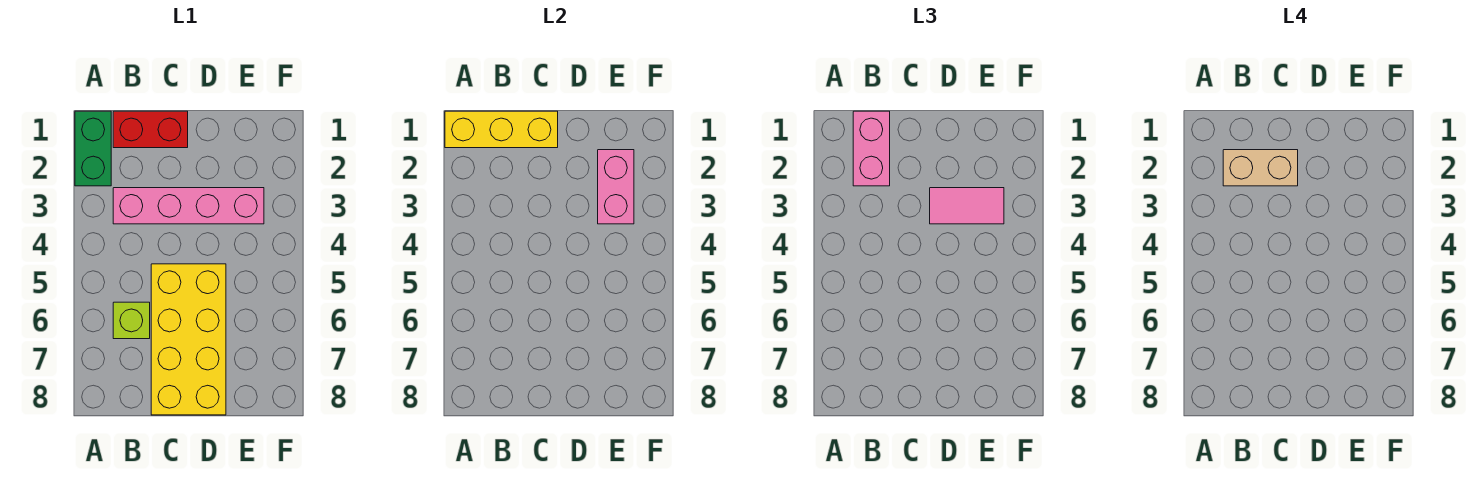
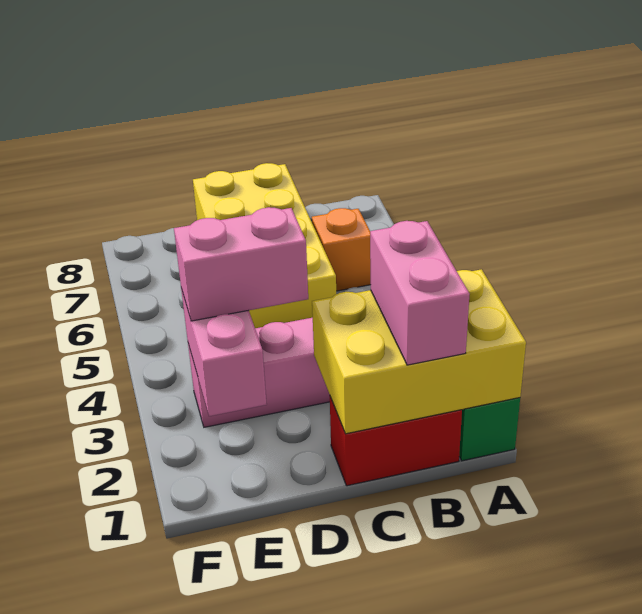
yellow brick A1:C1 level 2 -> yellow brick A1:C2 level 2
tan brick B2:C2 level 4 -> none
lime brick B6 level 1 -> orange brick B6 level 1
pink tile D3:E3 level 3 -> pink brick D3:E3 level 3

